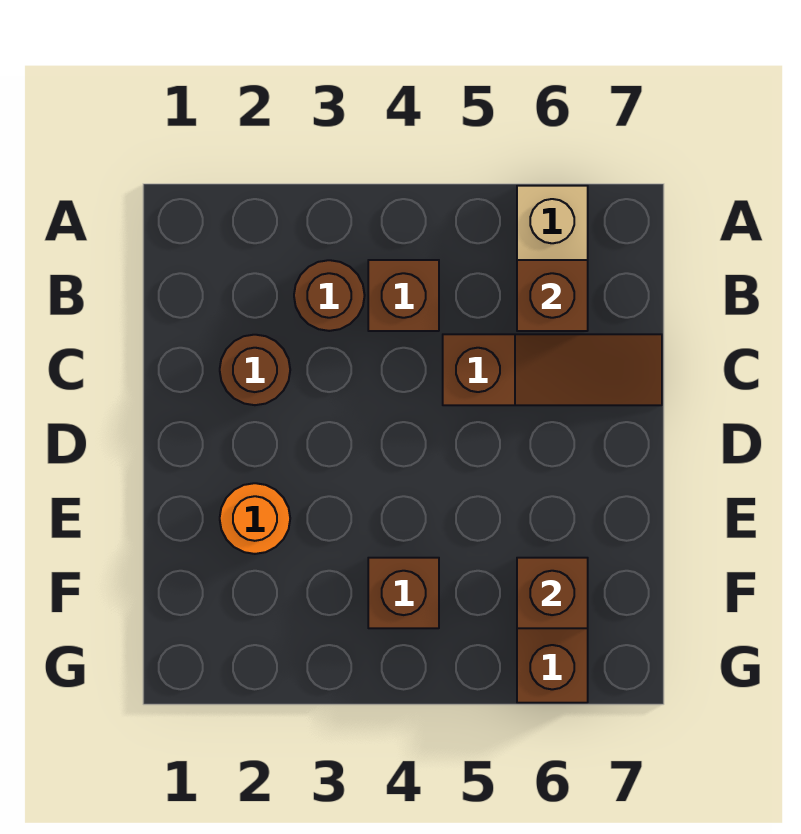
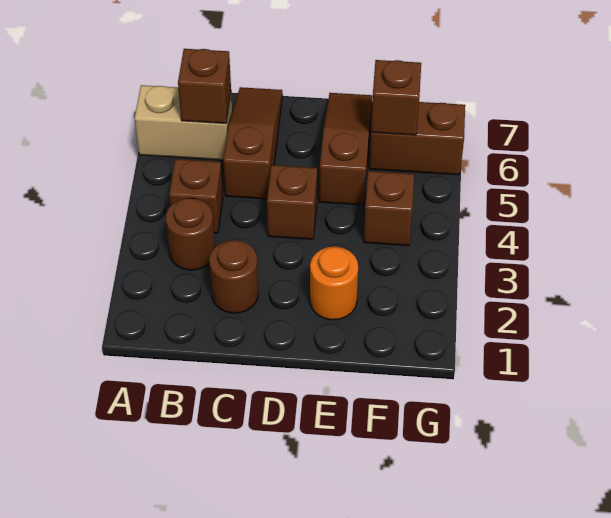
none -> brown brick D4 level 1
none -> brown slope E5:E7 level 1 top 5

